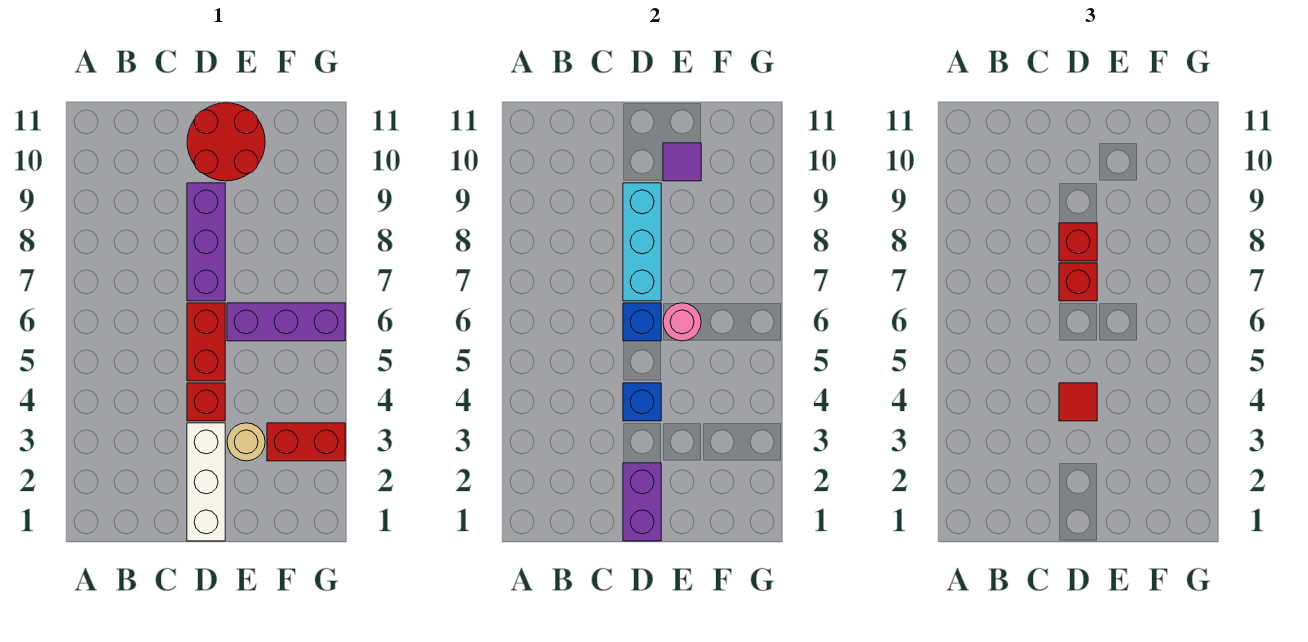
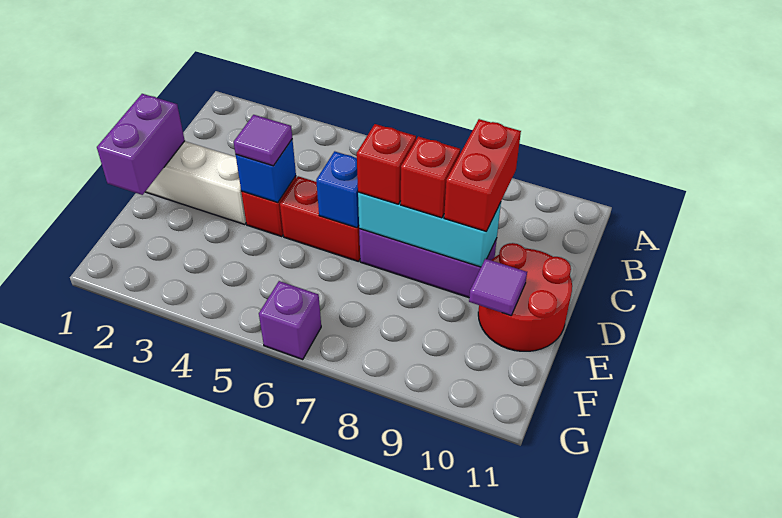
purple brick D1:D2 level 2 -> purple brick D1:E1 level 2
red tile D4 level 3 -> purple tile D4 level 3
tan round brick E3 level 1 -> none
purple brick E6:G6 level 1 -> purple brick G6 level 1
pink round brick E6 level 2 -> none
red brick F3:G3 level 1 -> red brick C9:D9 level 3

